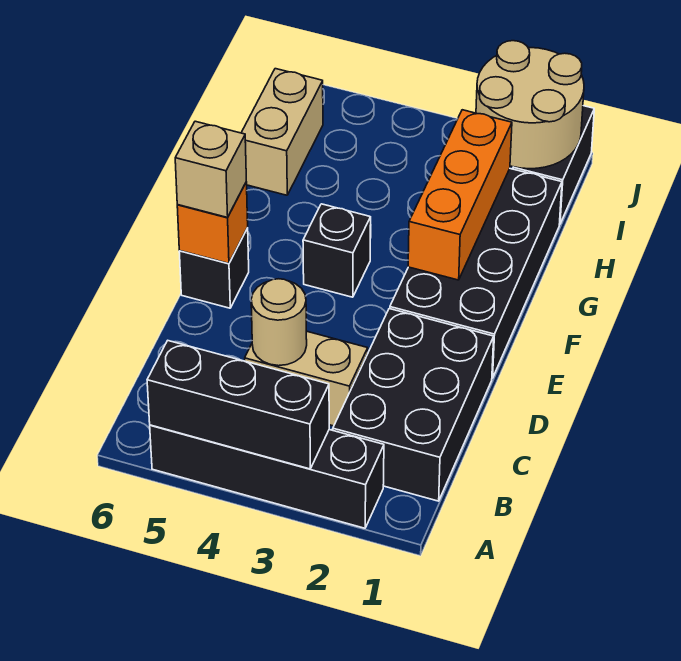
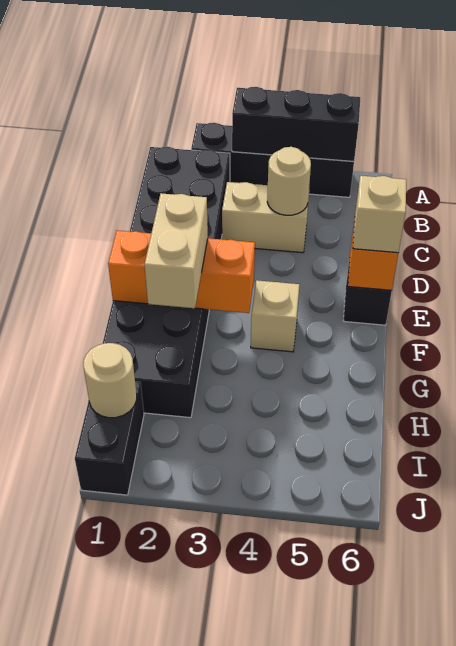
orange brick F2:H2 level 2 -> orange brick F1:F3 level 2
black brick F4 level 1 -> tan brick F4 level 1
tan brick H6:I6 level 1 -> tan brick F2:G2 level 3
tan round brick I1:J2 level 2 -> tan round brick I1 level 2

